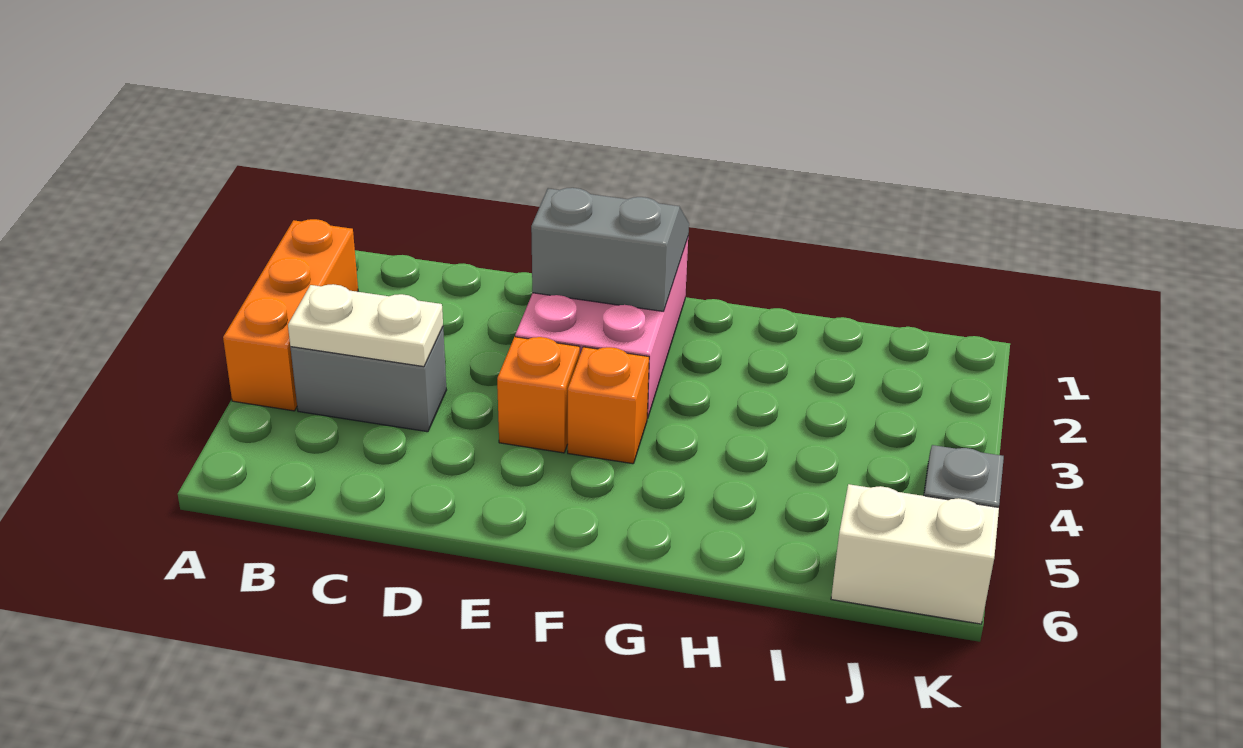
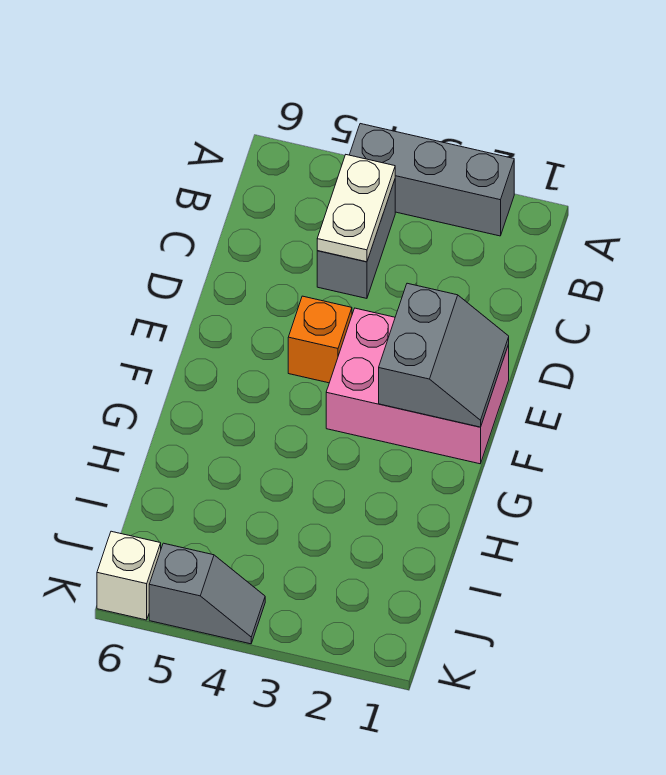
orange brick A2:A4 level 1 -> grey brick A2:A4 level 1
orange brick F4 level 1 -> none
white brick J6:K6 level 1 -> white brick K6 level 1

